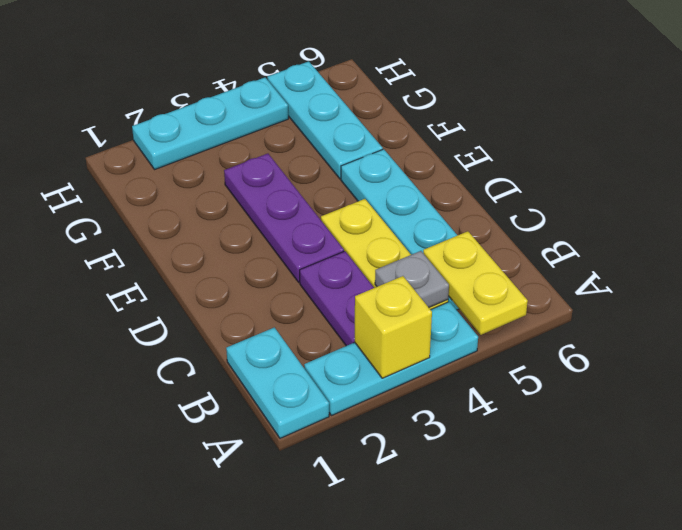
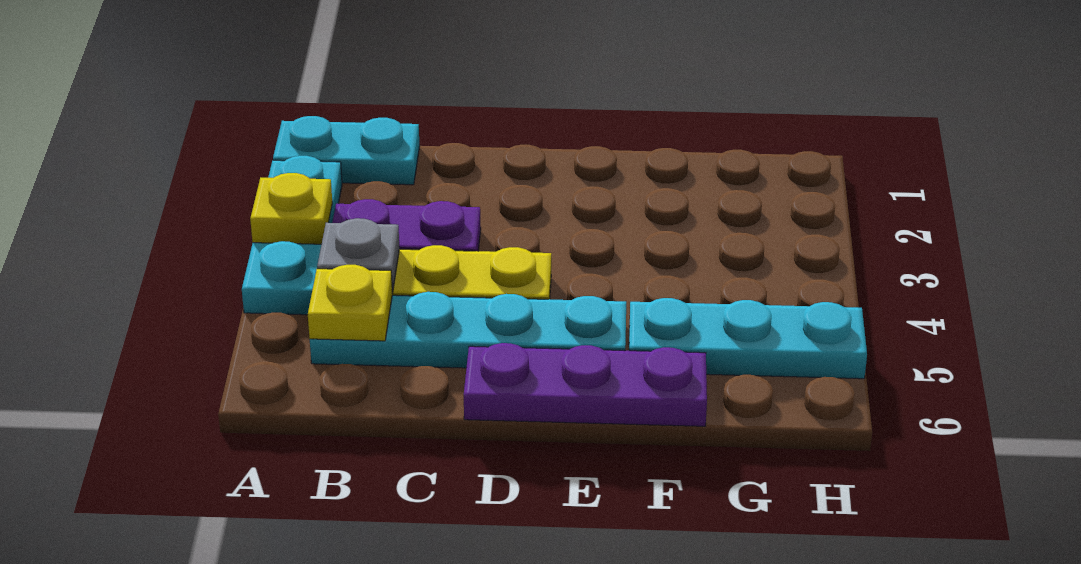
yellow brick A3 level 2 -> yellow plate A3 level 2
yellow plate A5:B5 level 2 -> yellow plate B5 level 2
purple plate D3:F3 level 1 -> purple plate D6:F6 level 1
cyan plate H2:H4 level 1 -> none

